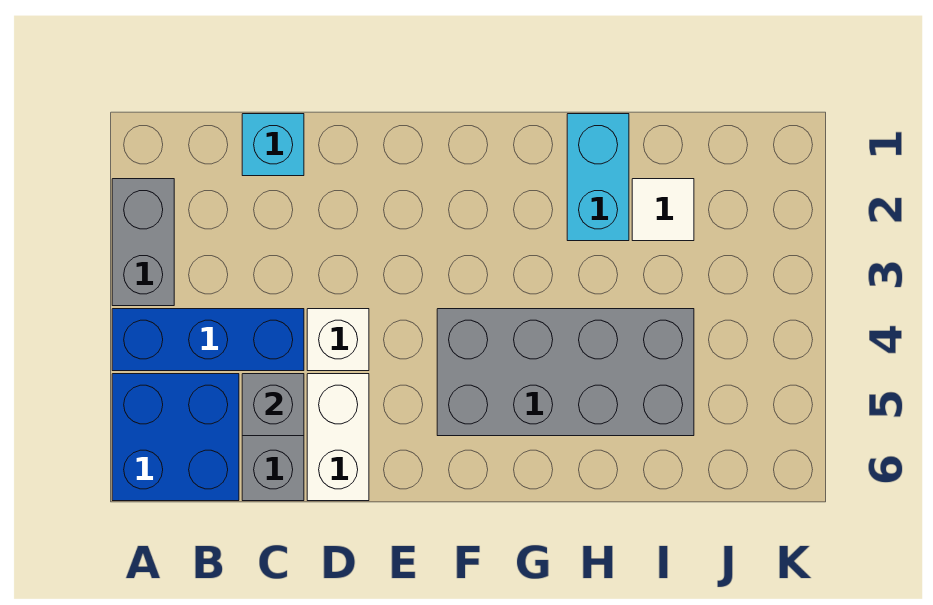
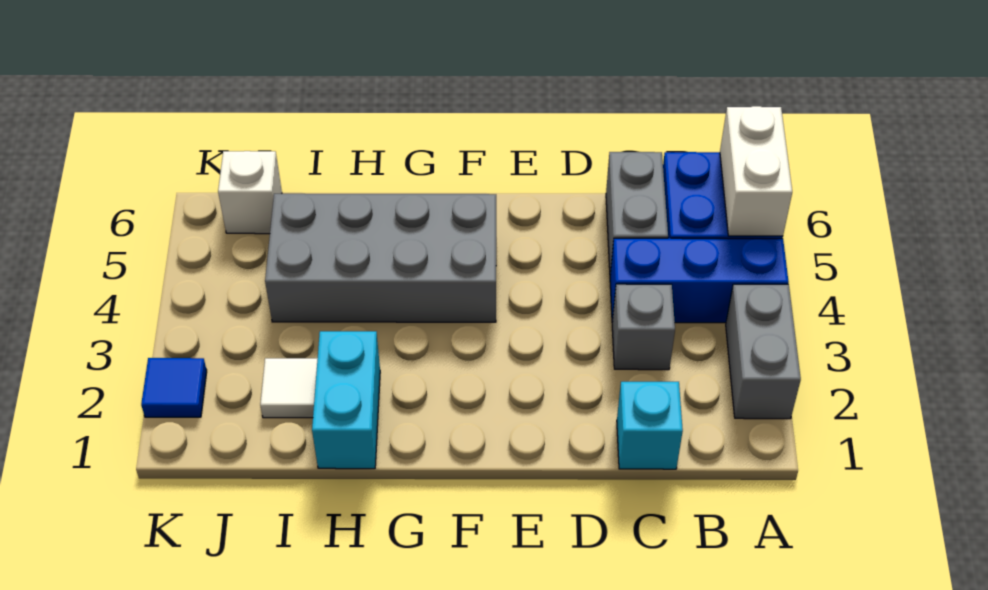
grey brick C5 level 2 -> grey brick C3 level 1
white brick D4 level 1 -> white brick J6 level 1
white brick D5:D6 level 1 -> white brick A5:A6 level 2
none -> blue tile K2 level 1

